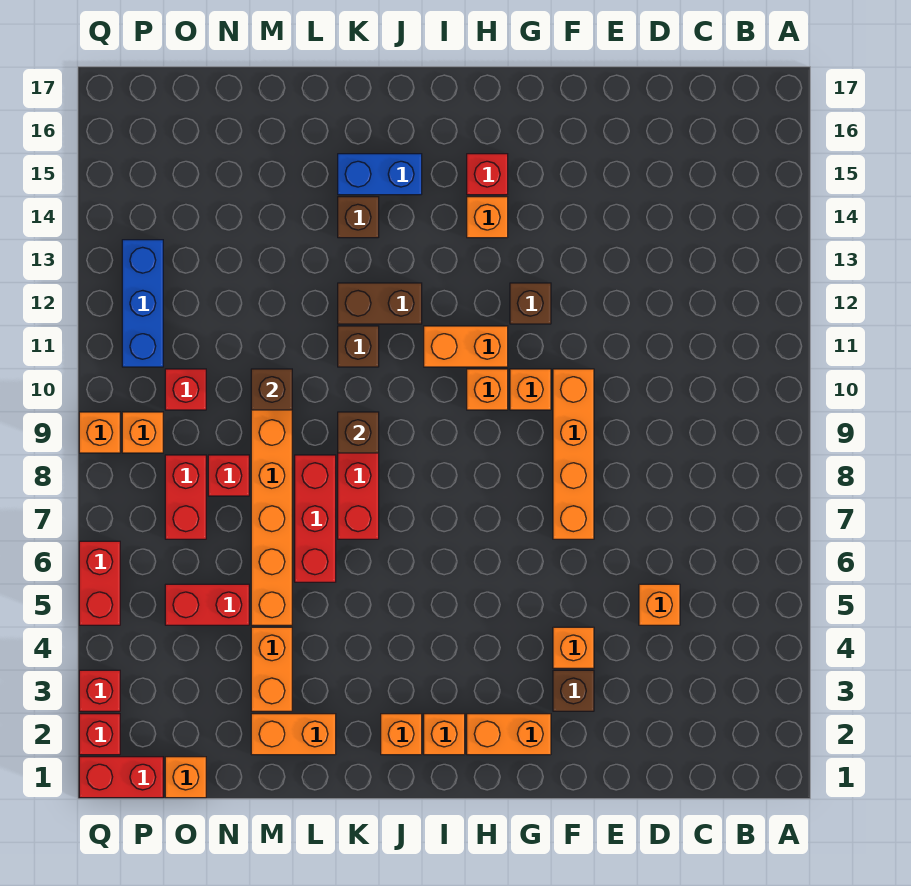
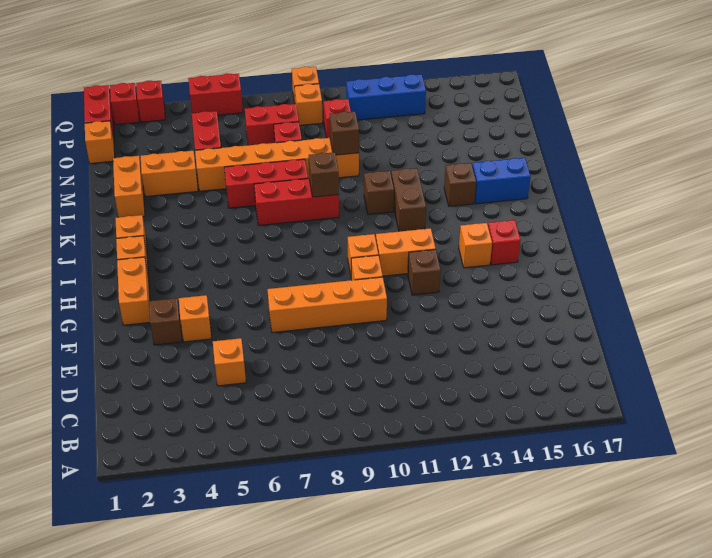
orange brick H11:I11 level 1 -> orange brick H11:H12 level 1
blue brick J15:K15 level 1 -> blue brick K15:K16 level 1

